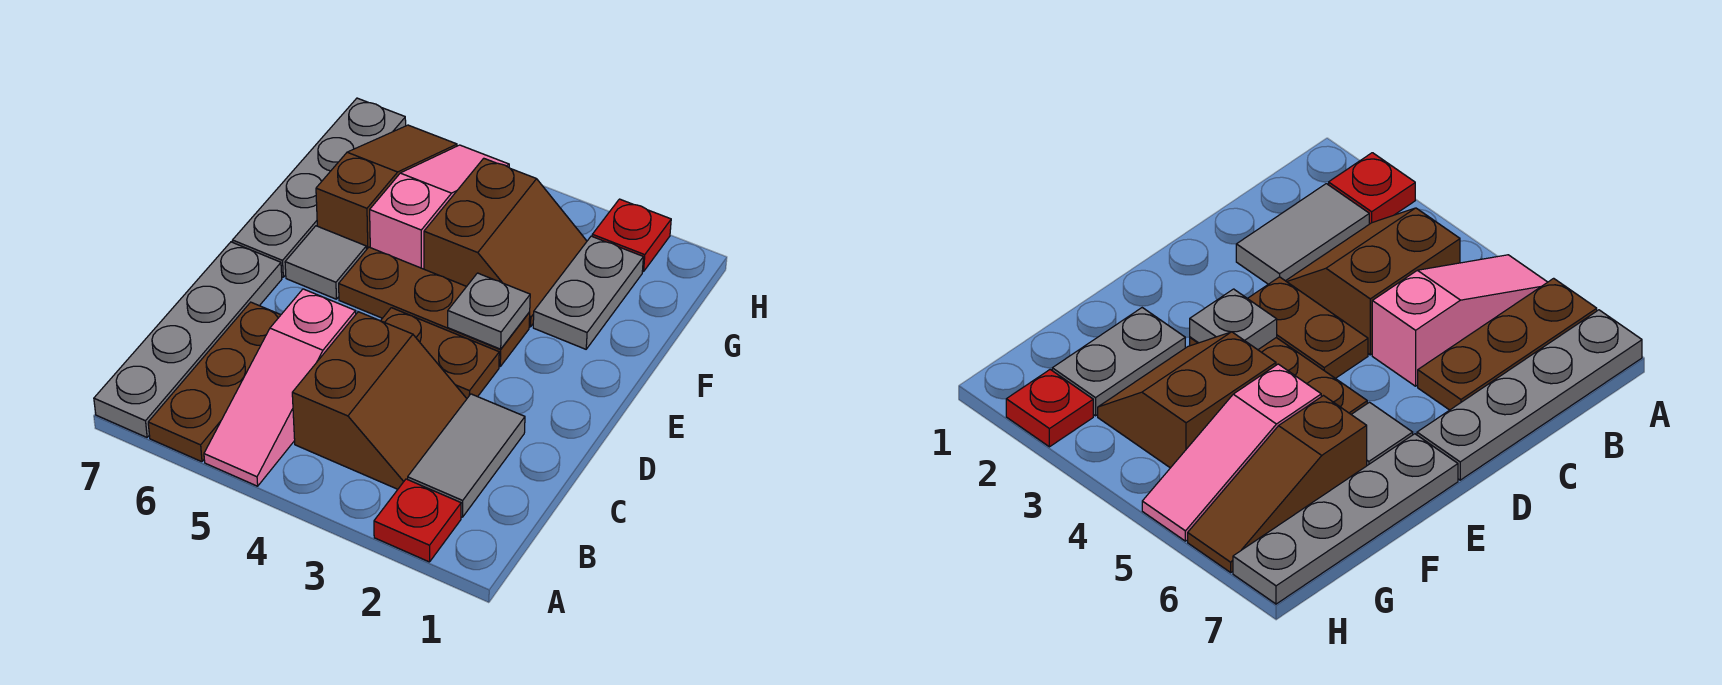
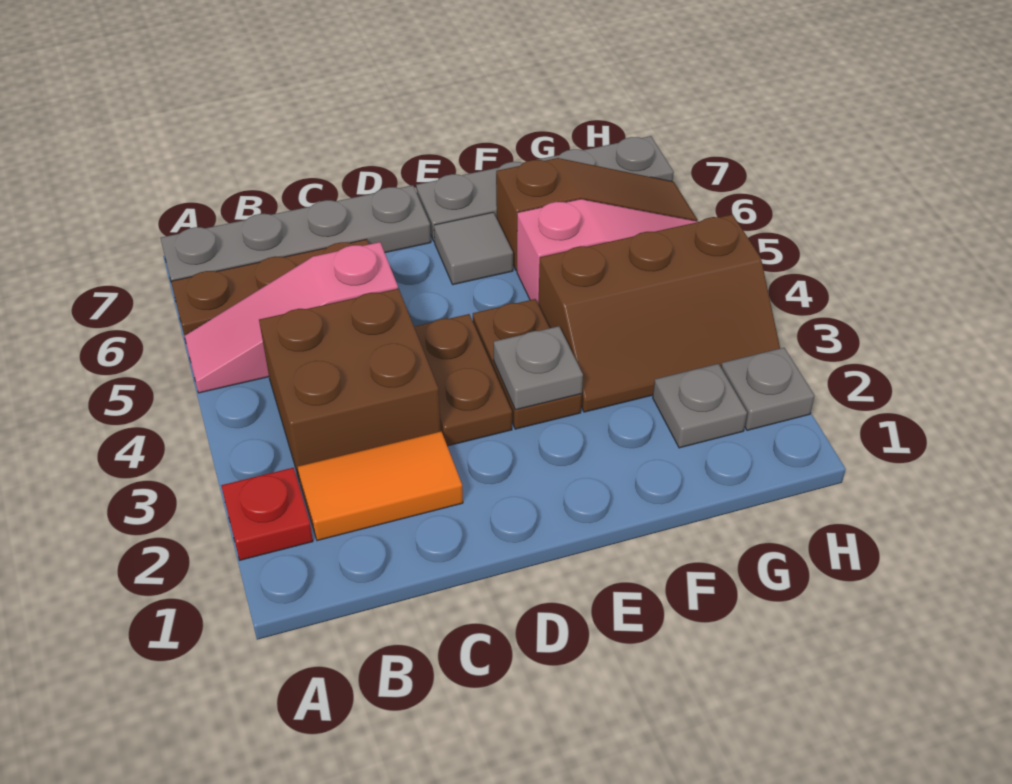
grey tile B2:C2 level 1 -> orange tile B2:C2 level 1
brown slope B3:C4 level 1 top 4 -> brown brick B3:C4 level 1
brown plate E3:E5 level 1 -> brown plate E3:E4 level 1
grey plate F2:G2 level 1 -> grey plate G2 level 1
brown slope F3:G4 level 1 top 4 -> brown slope F3:H4 level 1 top 4
red plate H2 level 1 -> grey plate H2 level 1

